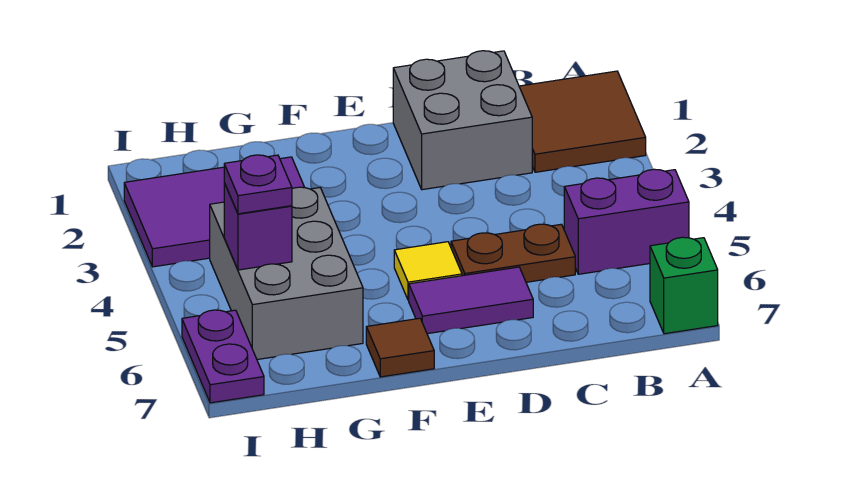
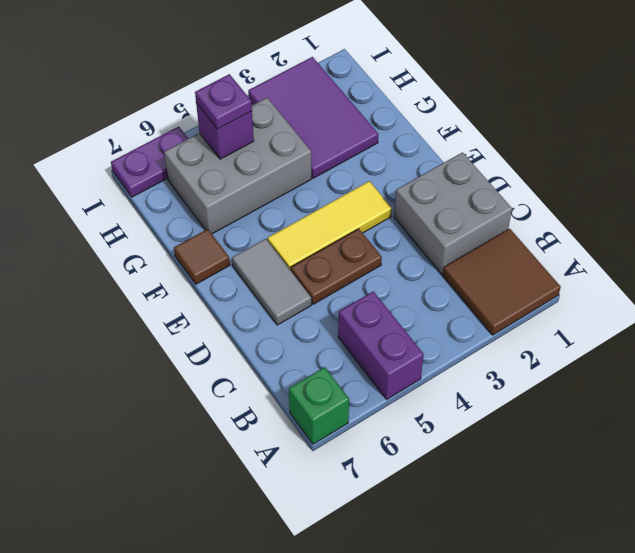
brown plate C5:D5 level 1 -> brown plate D4:D5 level 1
purple tile D6:E6 level 1 -> grey tile D6:E6 level 1
yellow tile E5 level 1 -> yellow tile E3:E5 level 1

